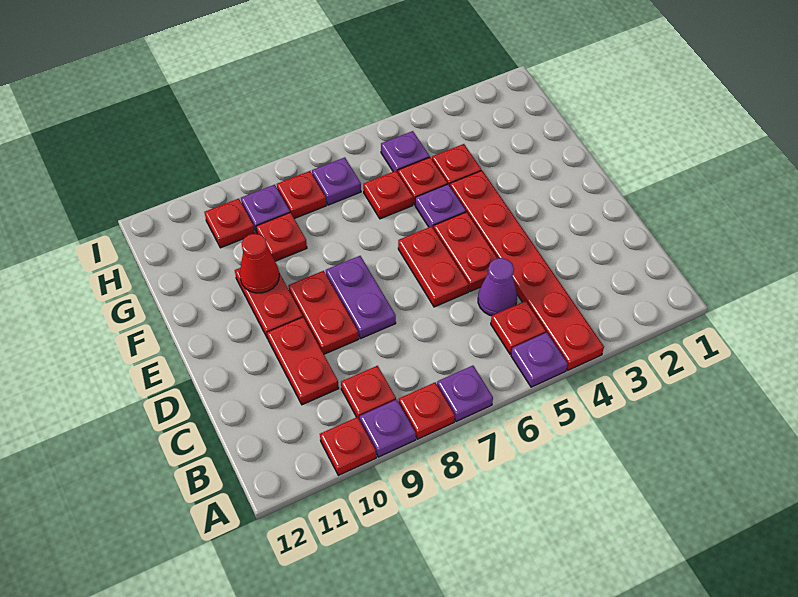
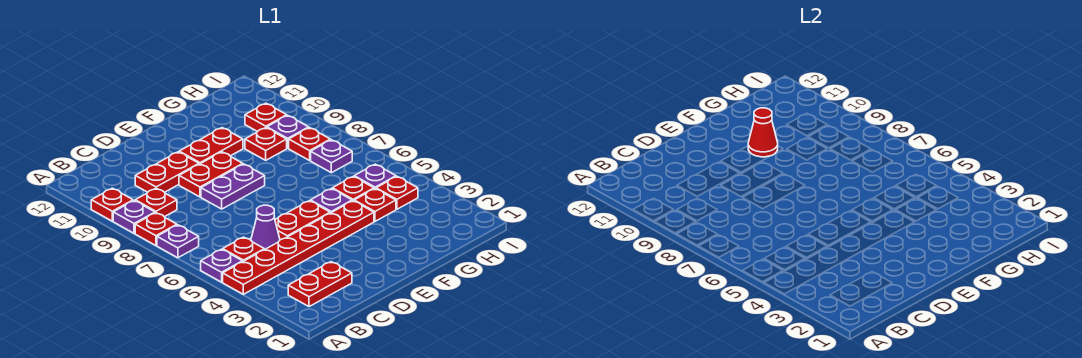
red plate D6:E6 level 1 -> red plate B2:C2 level 1
red plate G6 level 1 -> red plate H4 level 1

